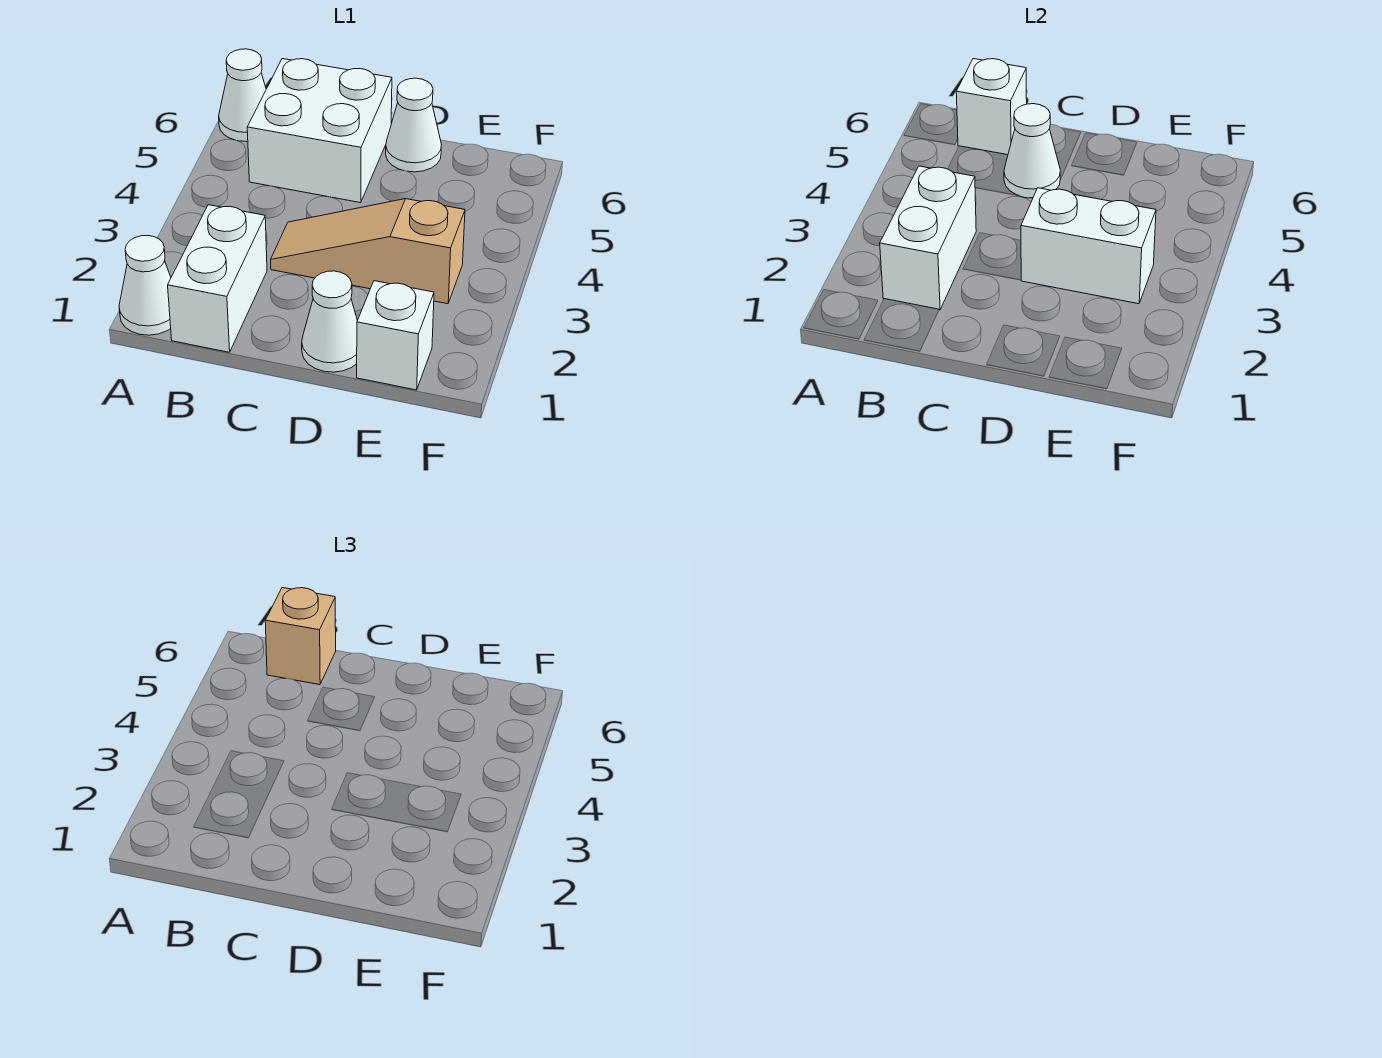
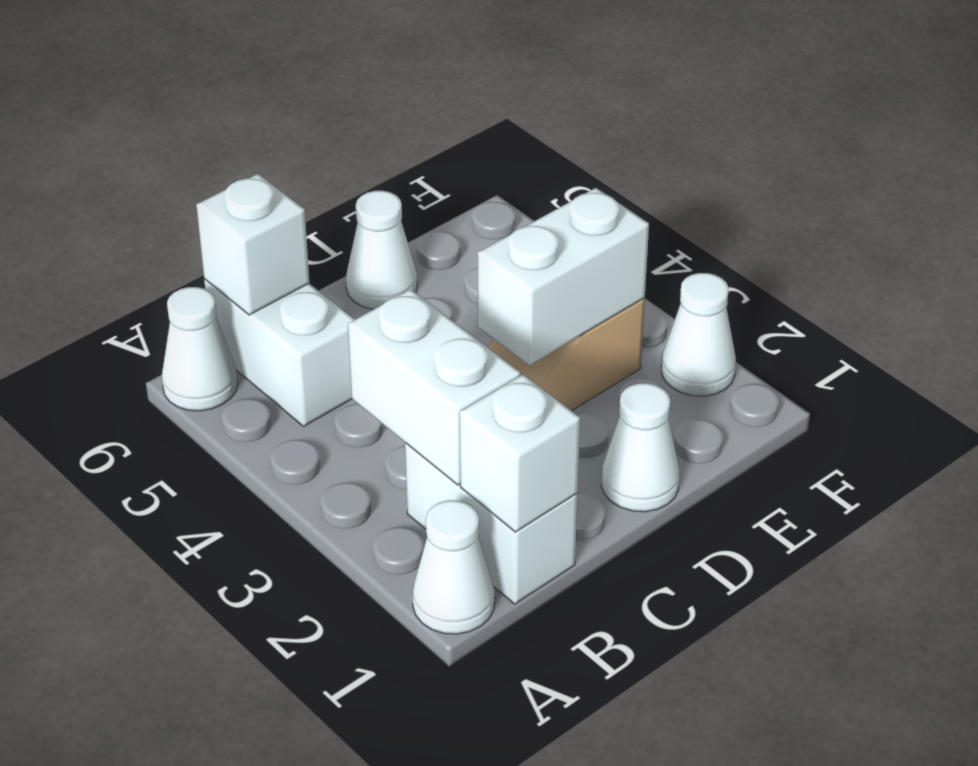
white brick B5:C6 level 1 -> white brick B5:B6 level 1
tan brick B6 level 3 -> none
white cone C5 level 2 -> white cone F2 level 1
white brick E1 level 1 -> white brick B1 level 2

